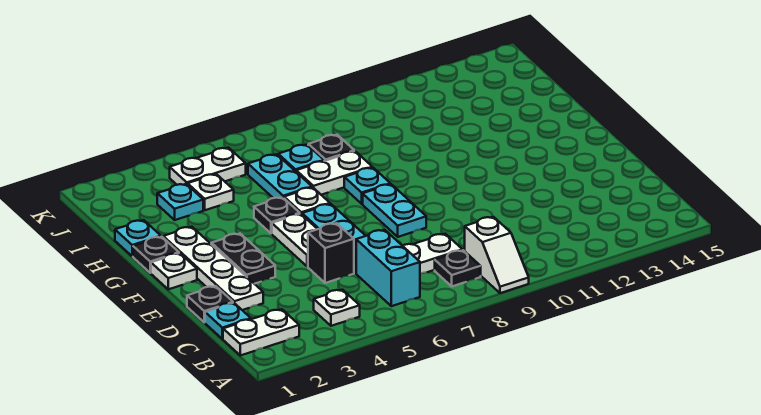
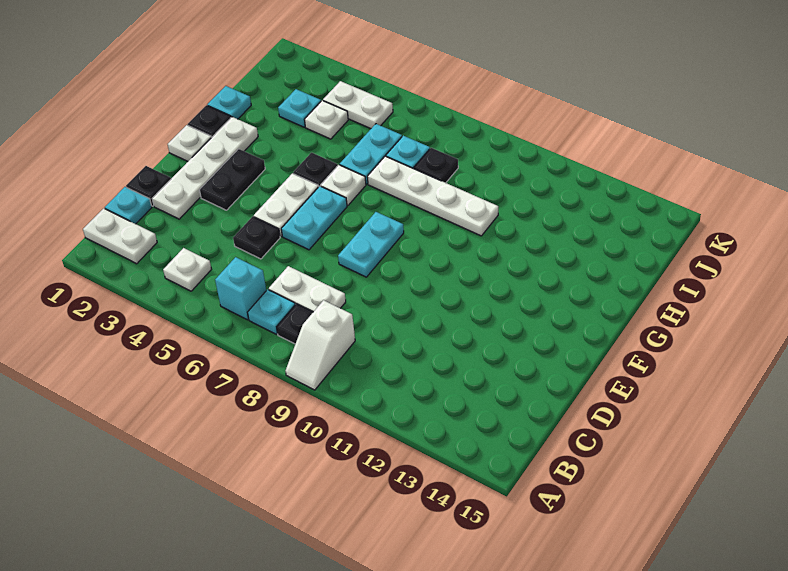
cyan brick B6:C6 level 1 -> cyan brick B6 level 1
black brick D5 level 1 -> black plate D5 level 1
cyan plate G8 level 1 -> cyan plate B7 level 1
white plate H7:H8 level 1 -> white plate H7:H10 level 1

